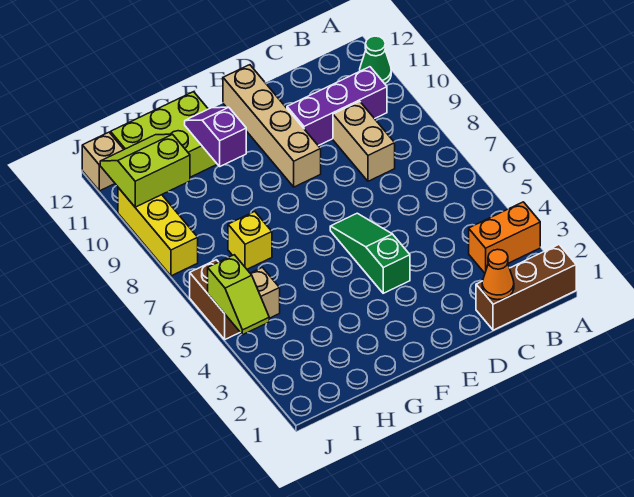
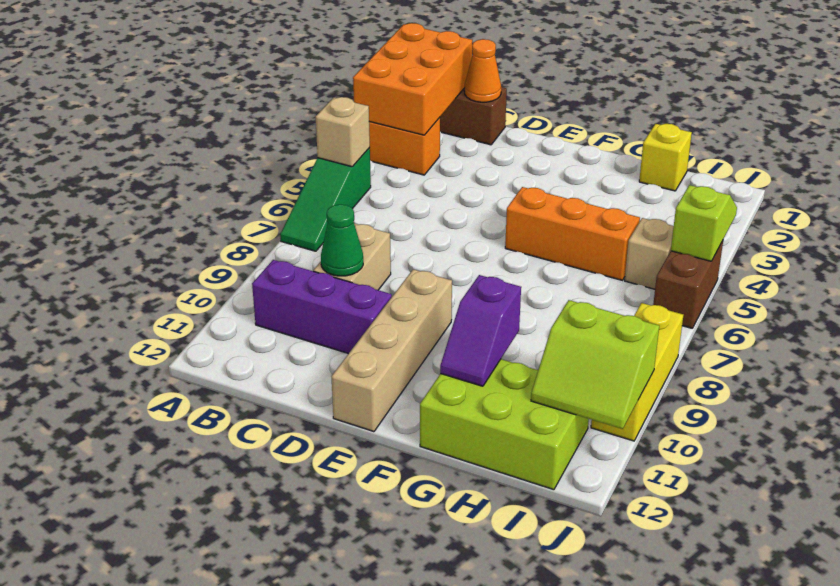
none -> orange brick A1:B3 level 2
green cone A11 level 1 -> green cone C9 level 2
green slope E4:E6 level 1 top 4 -> green slope A5:A7 level 1 top 5
none -> orange brick F5:H5 level 1
yellow brick H7 level 1 -> yellow brick H1 level 1
tan brick J12 level 1 -> tan brick A5 level 2

